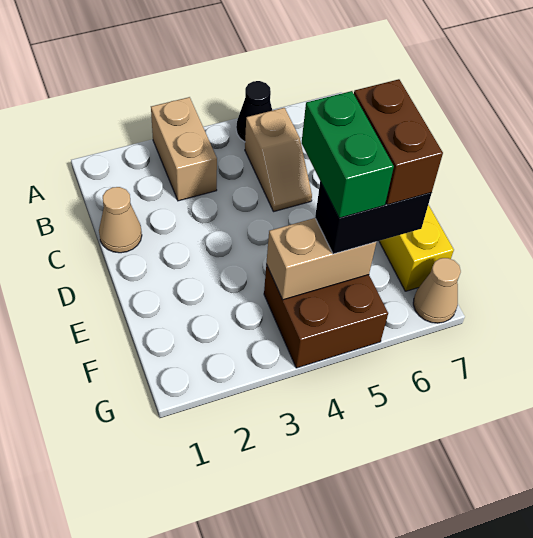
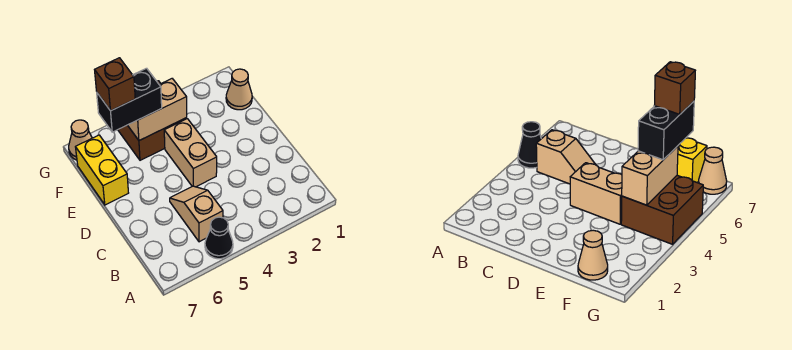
tan brick A3:B3 level 1 -> tan brick D4:E4 level 1
tan cone C1 level 1 -> tan cone F1 level 1
green brick E5:F5 level 4 -> none
brown brick E6:F6 level 4 -> brown brick F6 level 4

